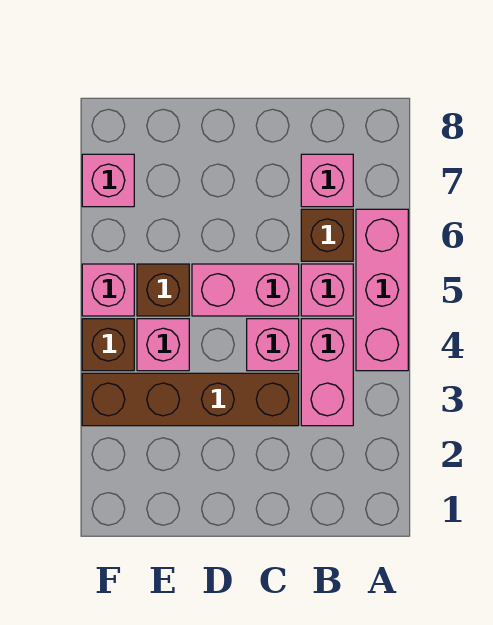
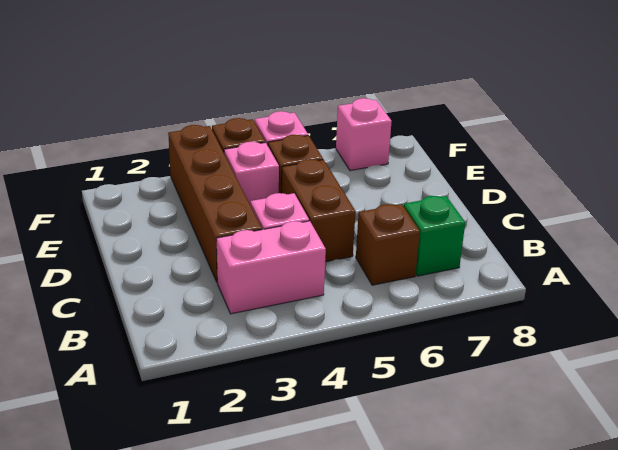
pink brick A4:A6 level 1 -> none
pink brick B5 level 1 -> none
pink brick B7 level 1 -> green brick B7 level 1
pink brick C5:D5 level 1 -> brown brick C5:D5 level 1

